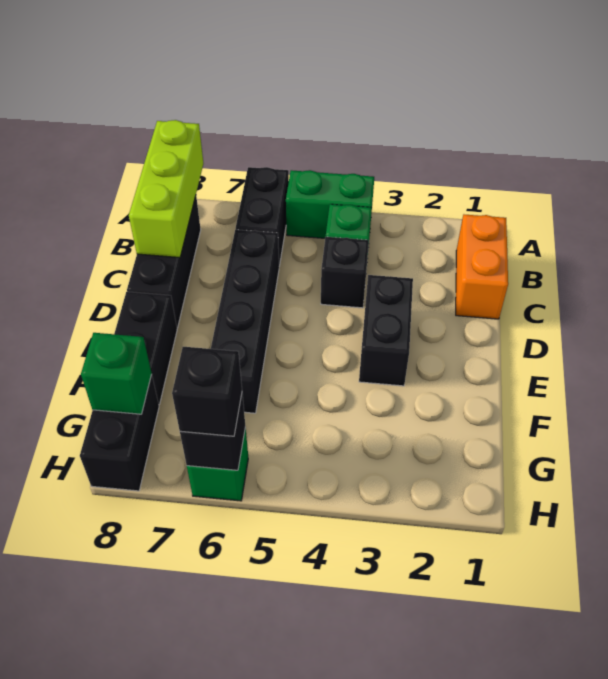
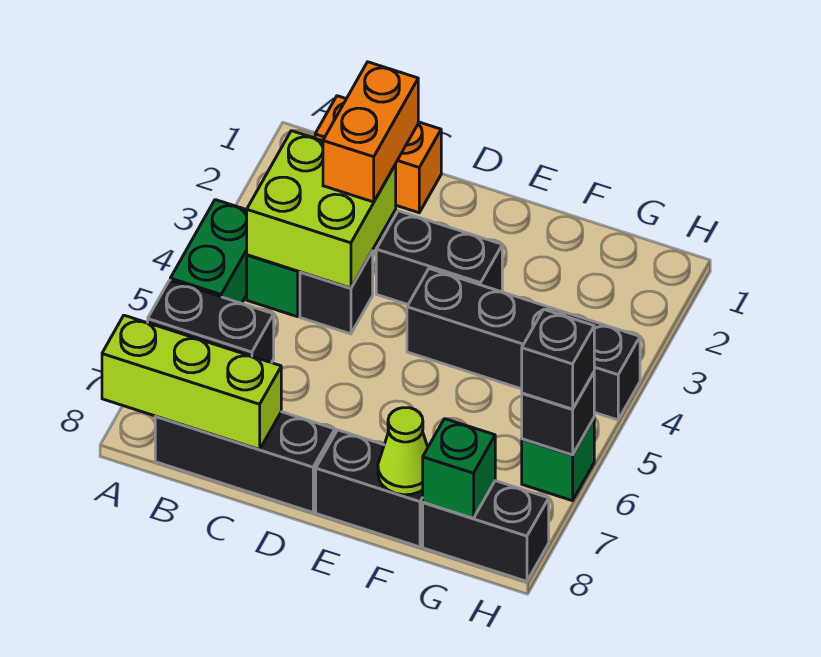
none -> lime brick B3:C4 level 2
none -> orange brick C2:C3 level 3
black brick C6:F6 level 1 -> black brick E4:H4 level 1
none -> lime cone F8 level 2

